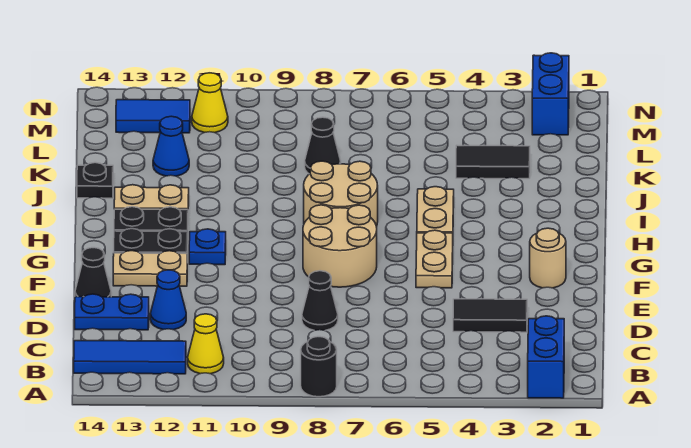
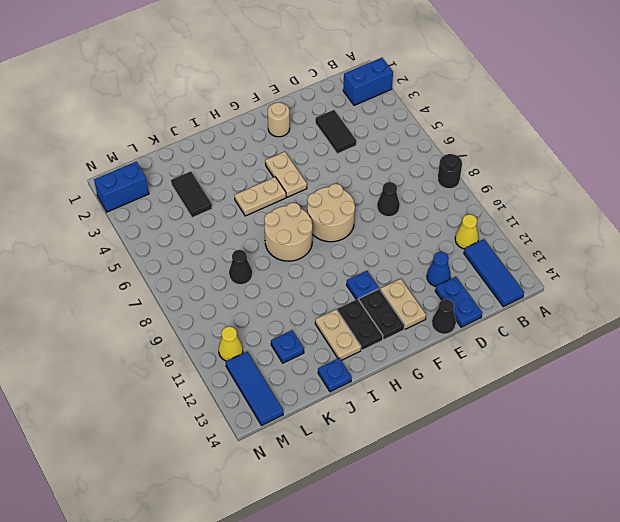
tan plate F5:G5 level 1 -> tan plate G4:G5 level 1
black plate J14 level 1 -> blue plate J14 level 1
blue cone K12 level 1 -> blue plate K12 level 1
blue tile M12:M13 level 1 -> blue tile M12:M14 level 1

